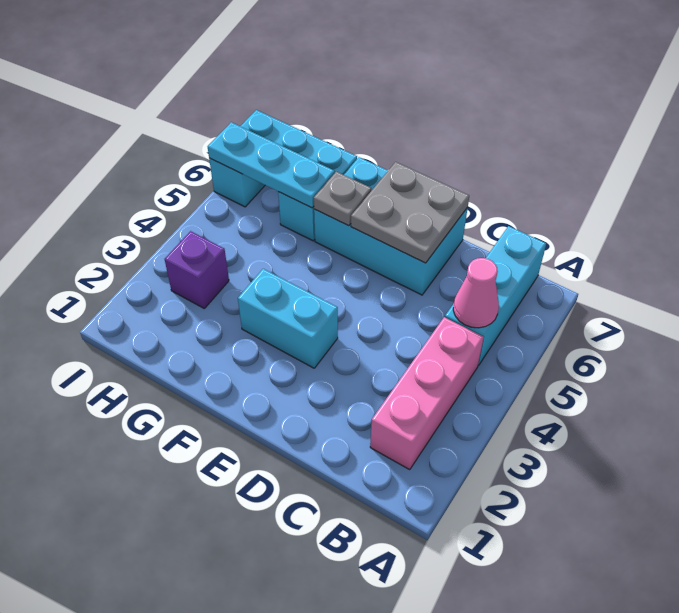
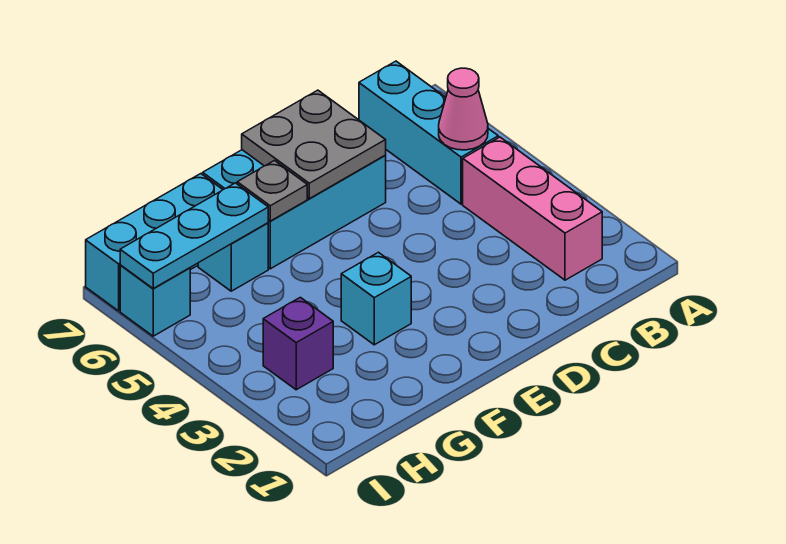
cyan brick E3:F3 level 1 -> cyan brick F3 level 1

